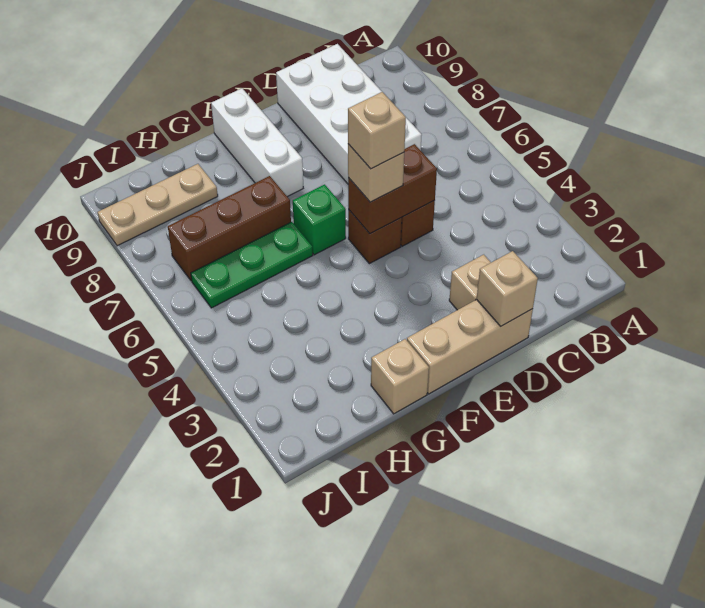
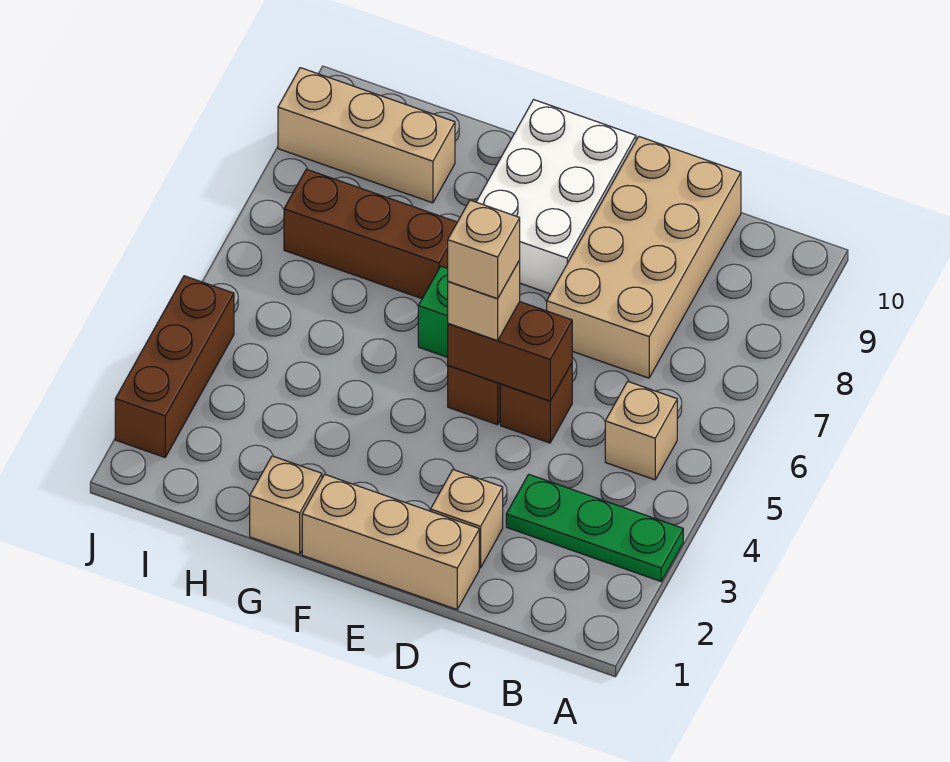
white brick C7:D10 level 1 -> tan brick C7:D10 level 1
tan brick D1 level 2 -> tan brick B5 level 1
white brick F8:F10 level 1 -> white brick E8:F10 level 1
green plate G6:I6 level 1 -> green plate A3:C3 level 1
tan plate H9:J9 level 1 -> tan brick H9:J9 level 1
none -> brown brick J2:J4 level 1

